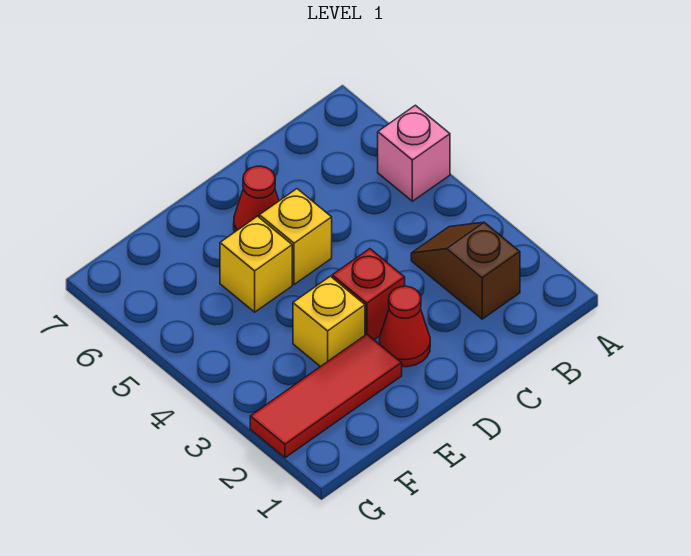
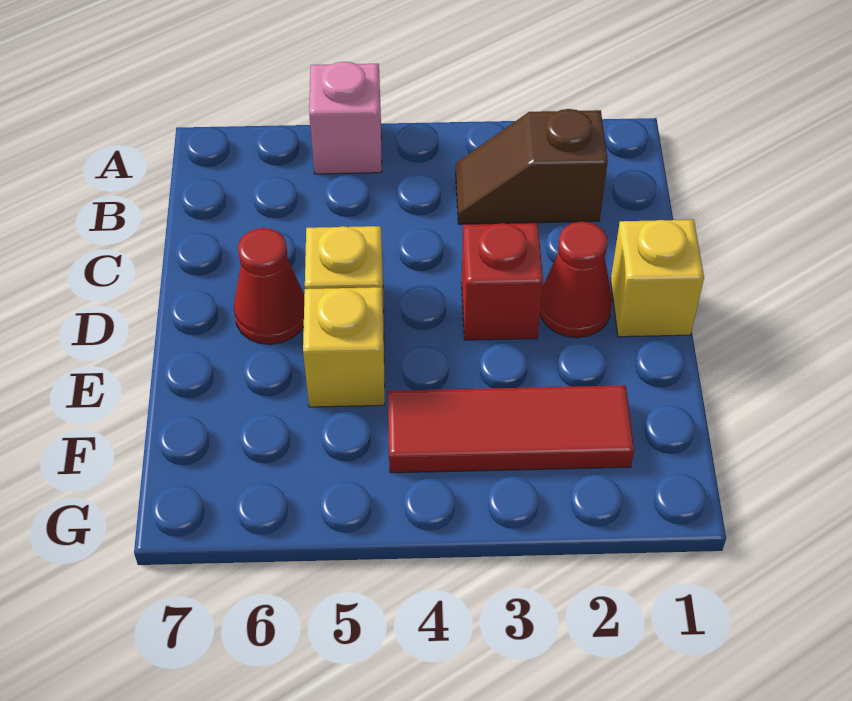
red tile E2:G2 level 1 -> red tile F2:F4 level 1
yellow brick E3 level 1 -> yellow brick D1 level 1

